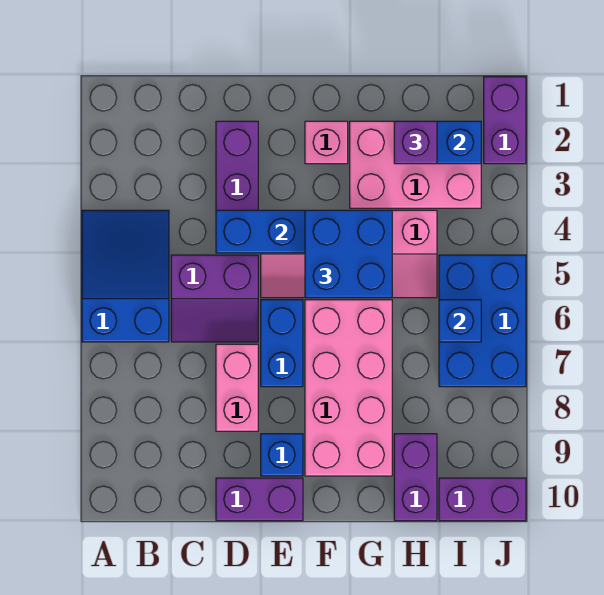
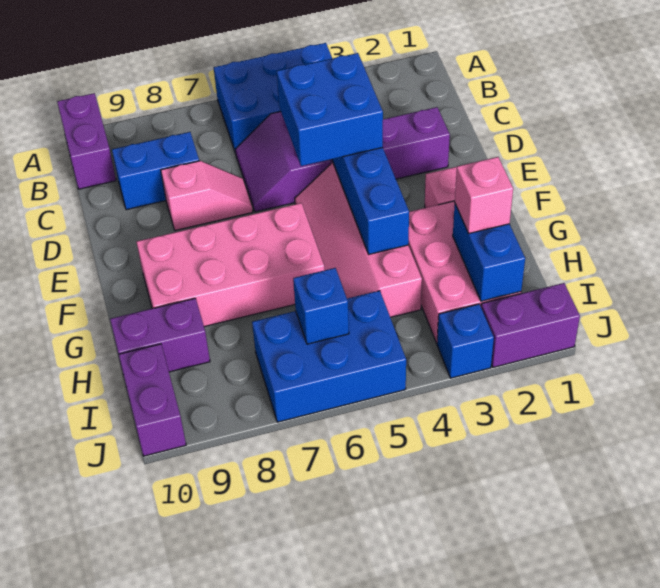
blue slope A4:B6 level 1 top 6 -> blue brick A4:B6 level 1
pink brick D7:D8 level 1 -> pink slope D7:D8 level 1 top 8
purple brick D10:E10 level 1 -> purple brick A10:B10 level 1
blue brick E6:E7 level 1 -> blue brick C8:C9 level 1
blue brick E9 level 1 -> blue brick J3 level 1
blue brick F4:G5 level 3 -> blue brick D4:E5 level 3
purple brick H2 level 3 -> pink brick H2 level 3

